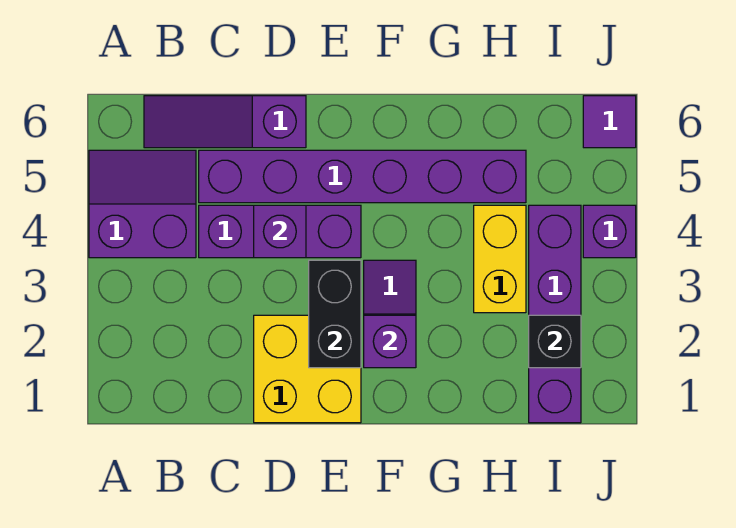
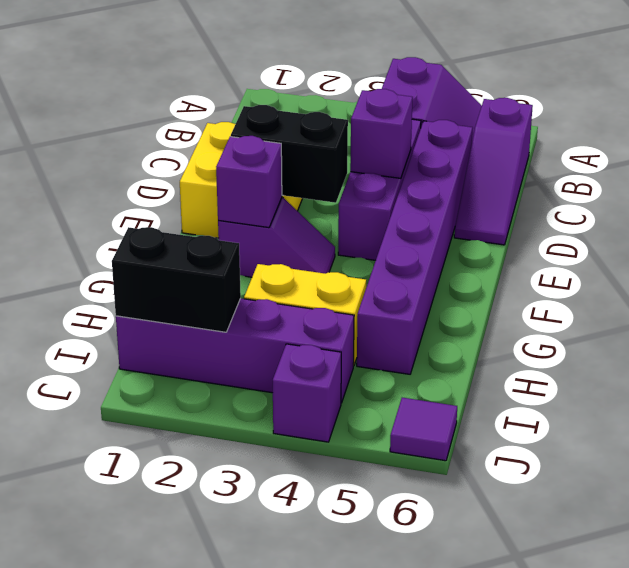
purple slope B6:D6 level 1 top D -> purple slope B6:D6 level 1 top B
black brick I2 level 2 -> black brick I1:I2 level 2

